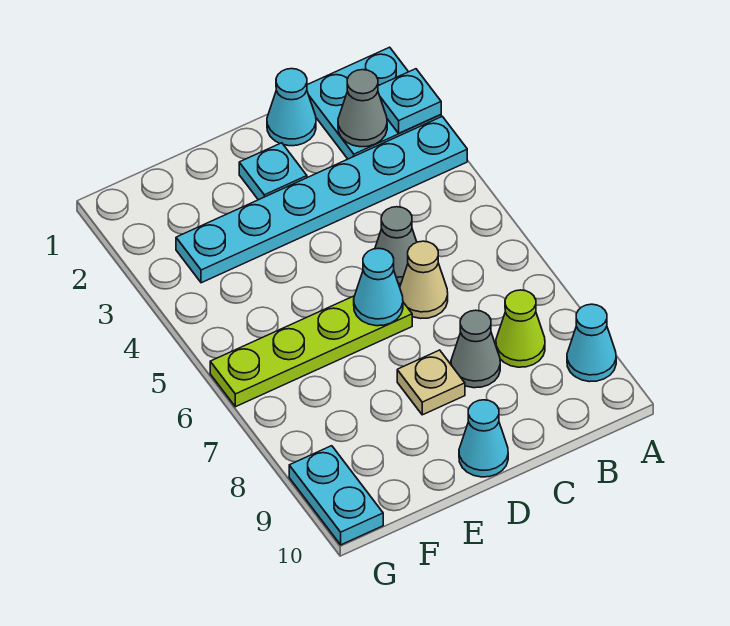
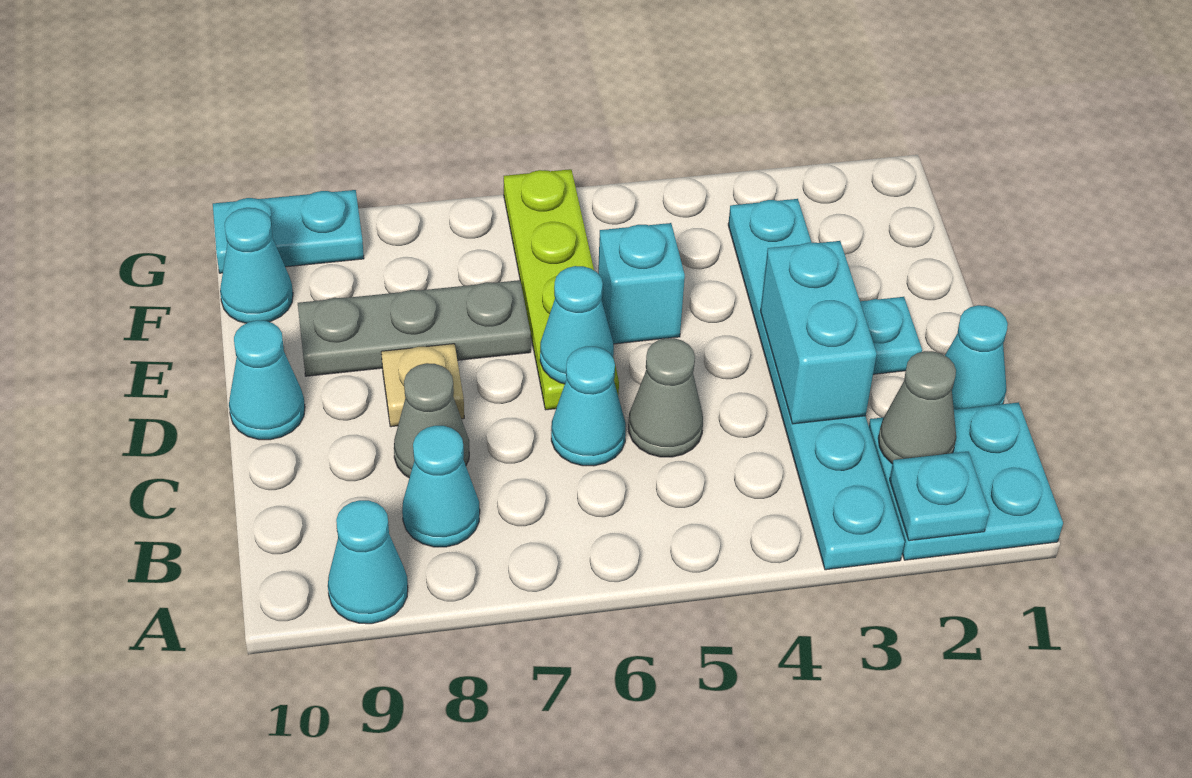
lime cone B8 level 1 -> cyan cone B8 level 1
none -> cyan brick C3:D3 level 2
tan cone C6 level 1 -> cyan cone C6 level 1
none -> cyan brick E5 level 1
none -> grey plate E7:E9 level 1
none -> cyan cone F10 level 1

